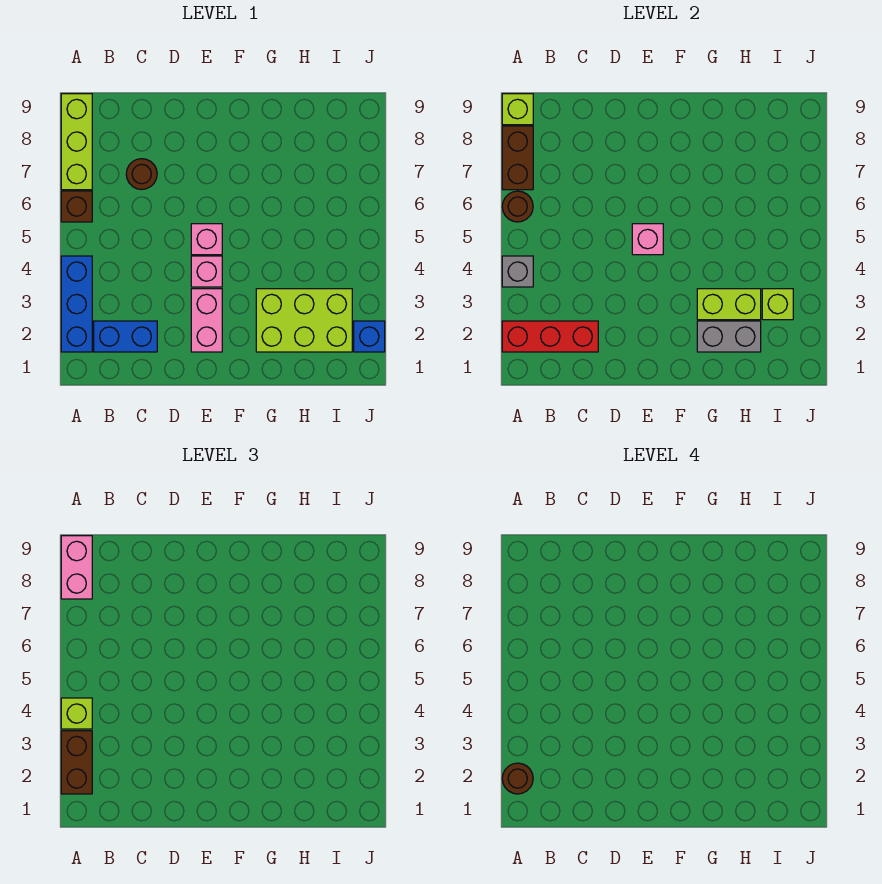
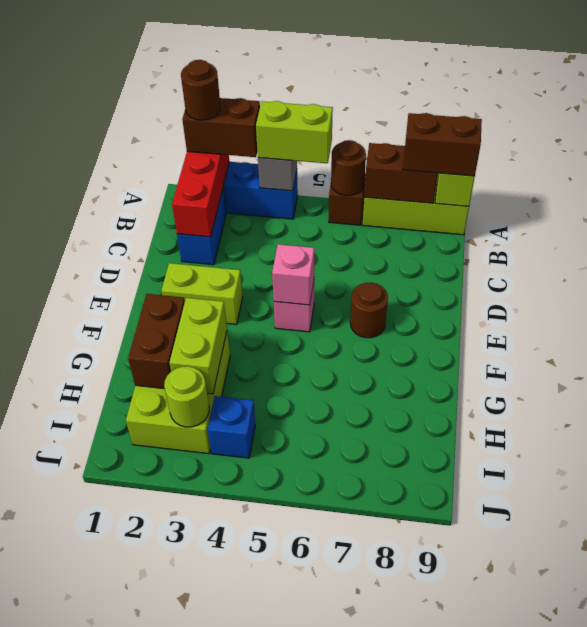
lime brick A4 level 3 -> lime brick A4:A5 level 3
pink brick A8:A9 level 3 -> brown brick A8:A9 level 3
brown round brick C7 level 1 -> brown round brick E7 level 1
pink brick E2:E3 level 1 -> lime brick E2:E3 level 1
pink brick E4 level 1 -> none
grey brick G2:H2 level 2 -> brown brick G2:H2 level 2
lime brick I3 level 2 -> lime round brick I3 level 2
blue brick J2 level 1 -> blue brick I4 level 1

